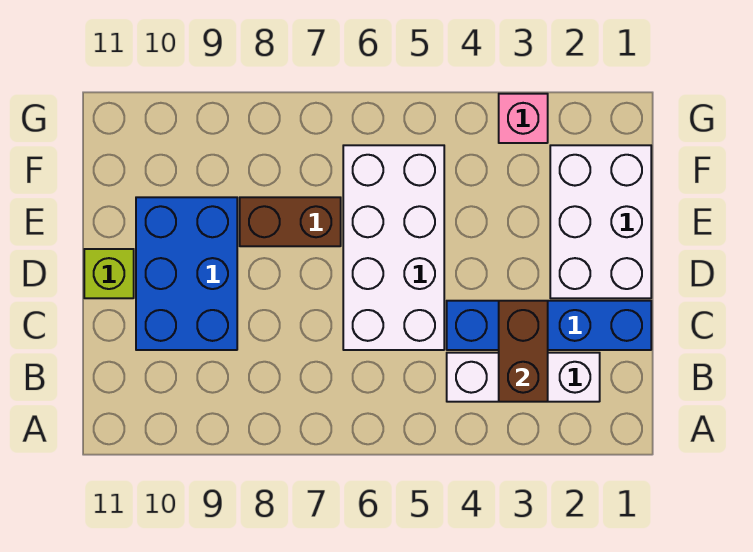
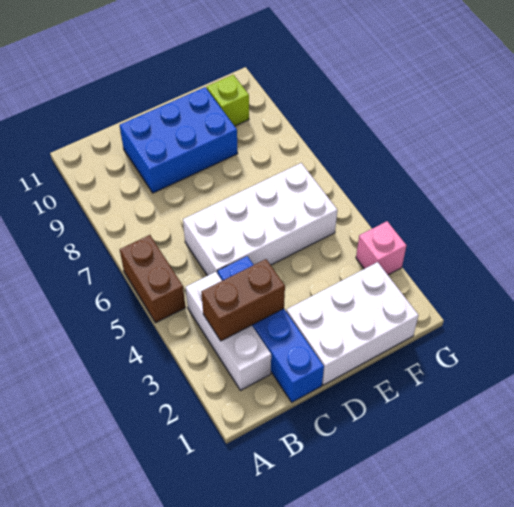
lime brick D11 level 1 -> lime brick F10 level 1
brown brick E7:E8 level 1 -> brown brick A5:A6 level 1

